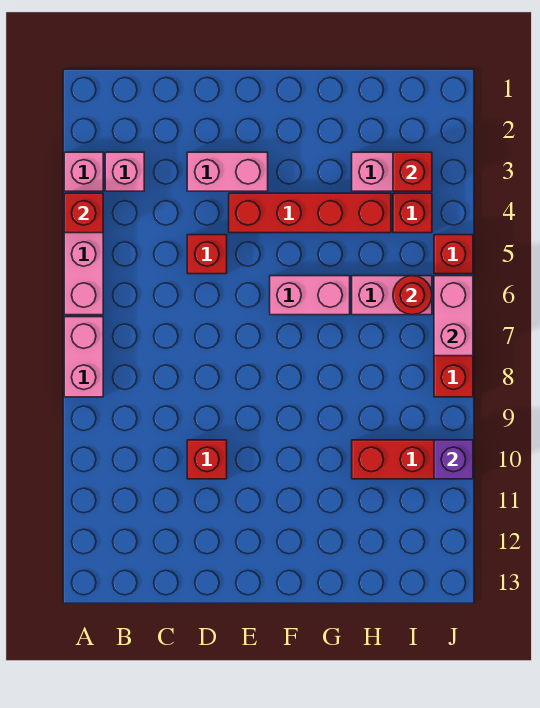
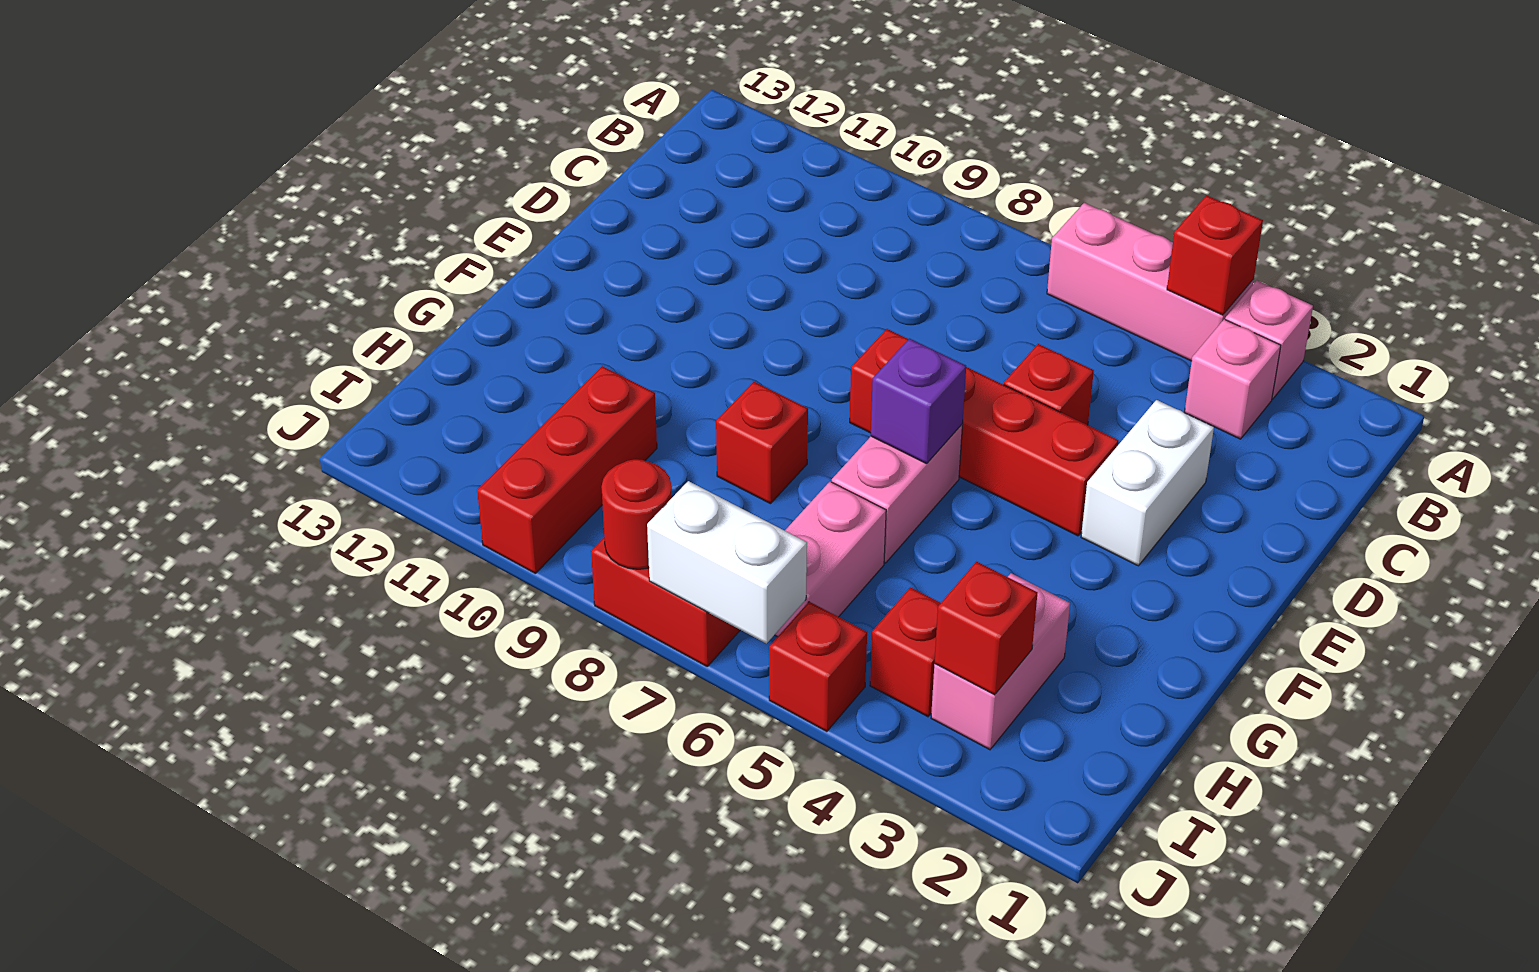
pink brick A7:A8 level 1 -> none
pink brick D3:E3 level 1 -> white brick D3:E3 level 1
red brick D10 level 1 -> red brick G8 level 1
red brick E4:H4 level 1 -> red brick E4:E7 level 1
red round brick I6 level 2 -> red round brick J8 level 2
pink brick J6:J7 level 2 -> white brick J6:J7 level 2
purple brick J10 level 2 -> purple brick F6 level 2

